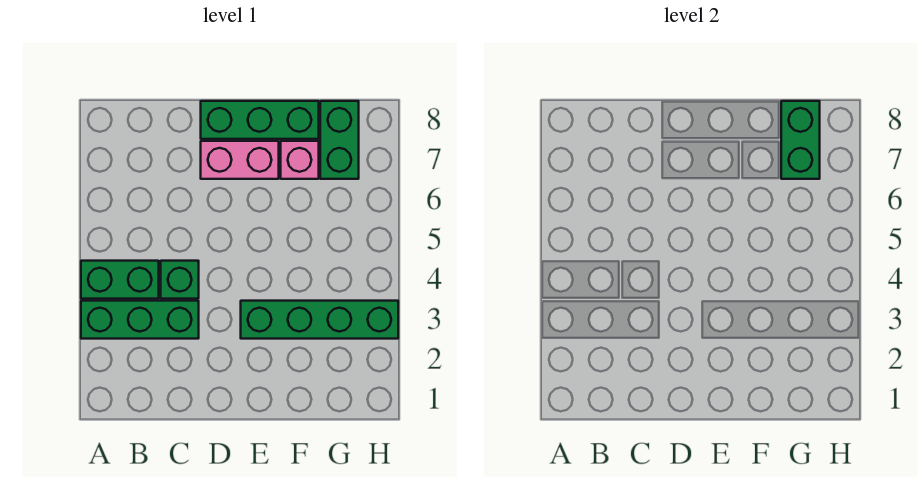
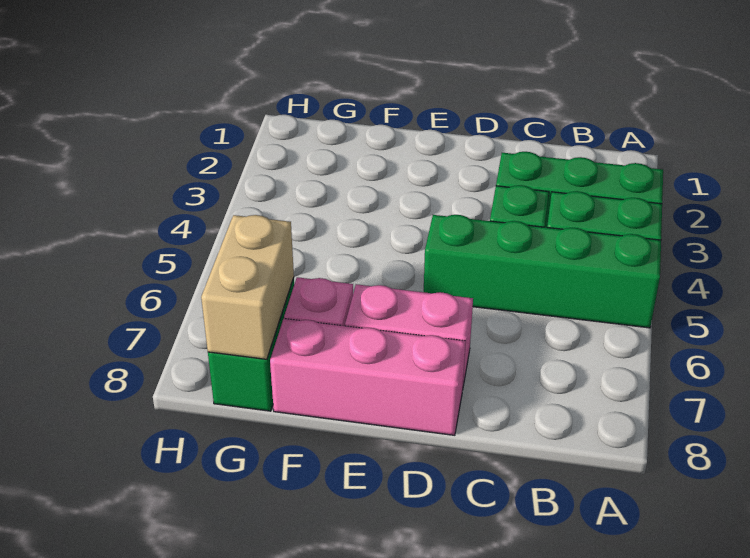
green brick D8:F8 level 1 -> pink brick D8:F8 level 1
green brick E3:H3 level 1 -> green brick A5:D5 level 1
green brick G7:G8 level 2 -> tan brick G7:G8 level 2

